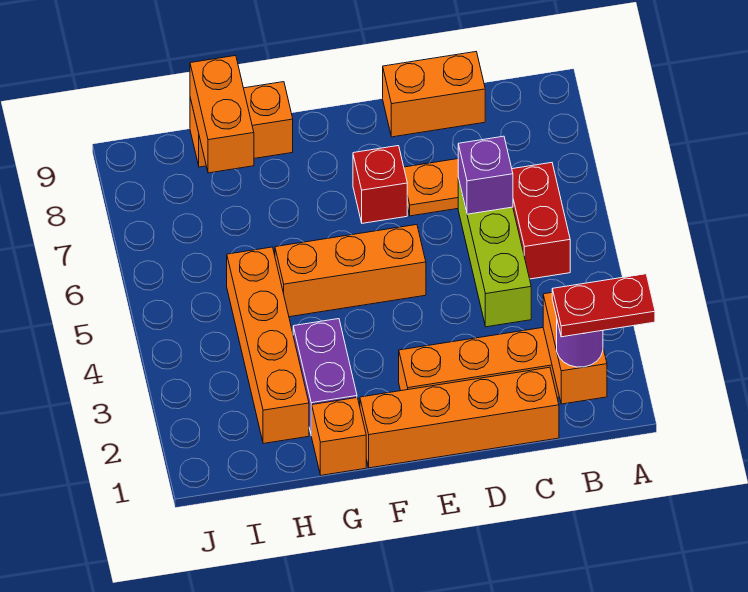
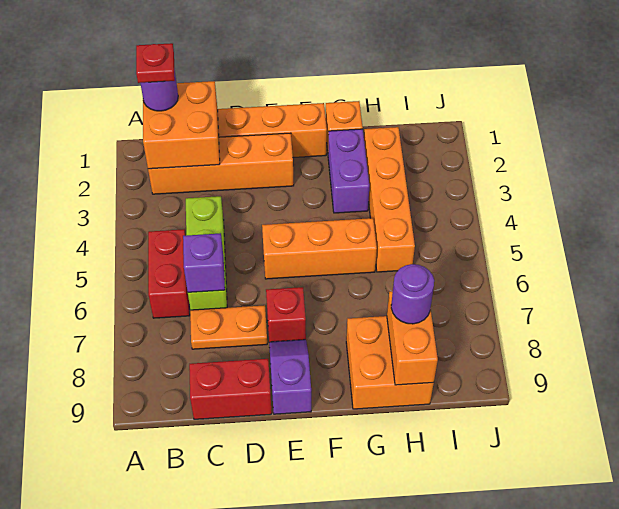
red plate A1:B1 level 4 -> red plate B1 level 4
orange brick B1:B2 level 2 -> orange brick B1:C2 level 2
orange brick C9:D9 level 1 -> red brick C9:D9 level 1
none -> purple slope E8:E9 level 1 top 9
orange brick G9:H9 level 1 -> orange brick G8:H9 level 1
none -> purple round brick H8 level 3

